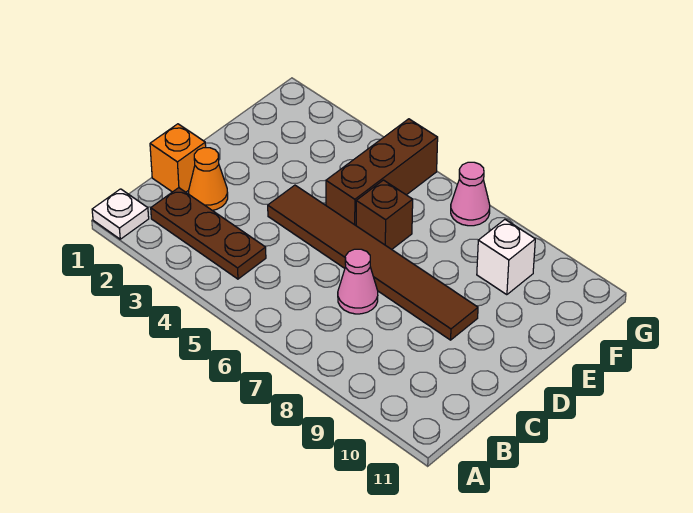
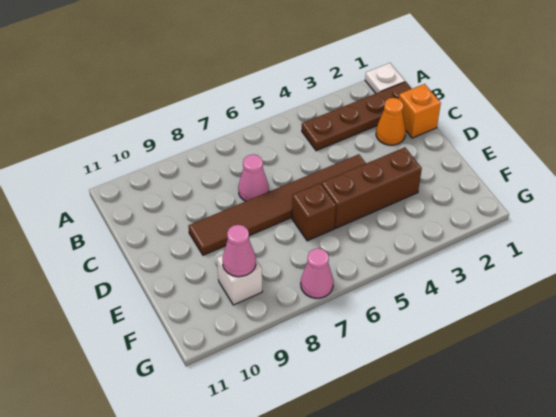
brown plate B2:B4 level 1 -> brown plate B1:B4 level 1
brown brick E5:G5 level 1 -> brown brick E3:E5 level 1
none -> pink cone F9 level 2

